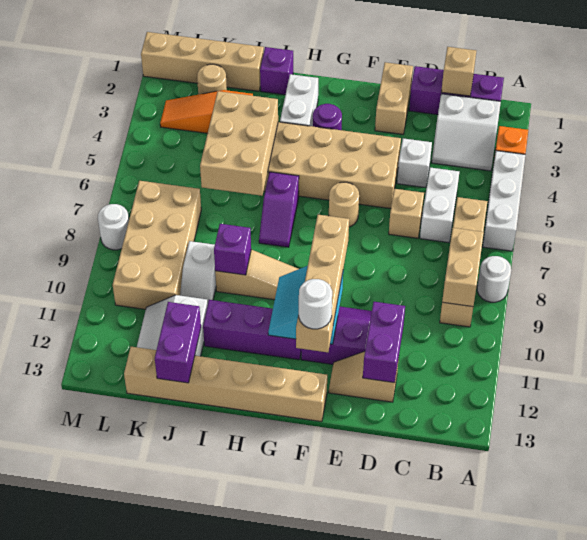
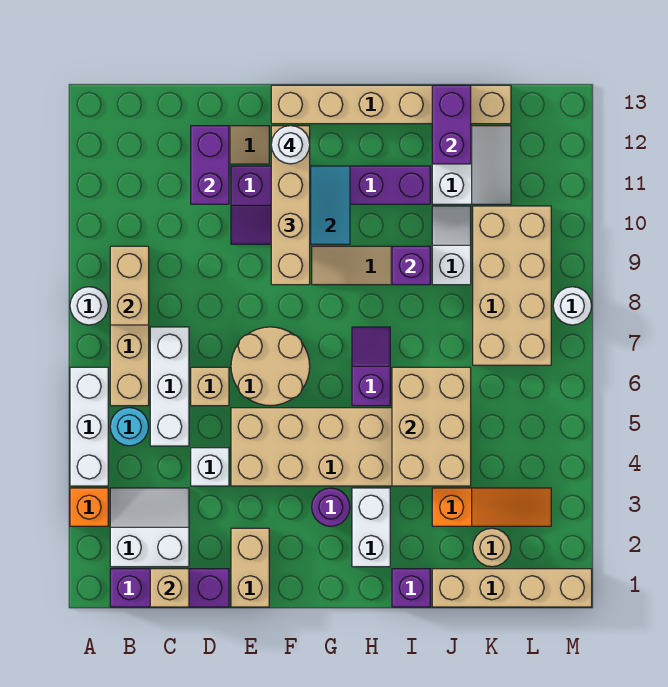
none -> cyan round brick B5 level 1
white brick C5:C6 level 1 -> white brick C5:C7 level 1
tan round brick F6 level 1 -> tan round brick E6:F7 level 1

